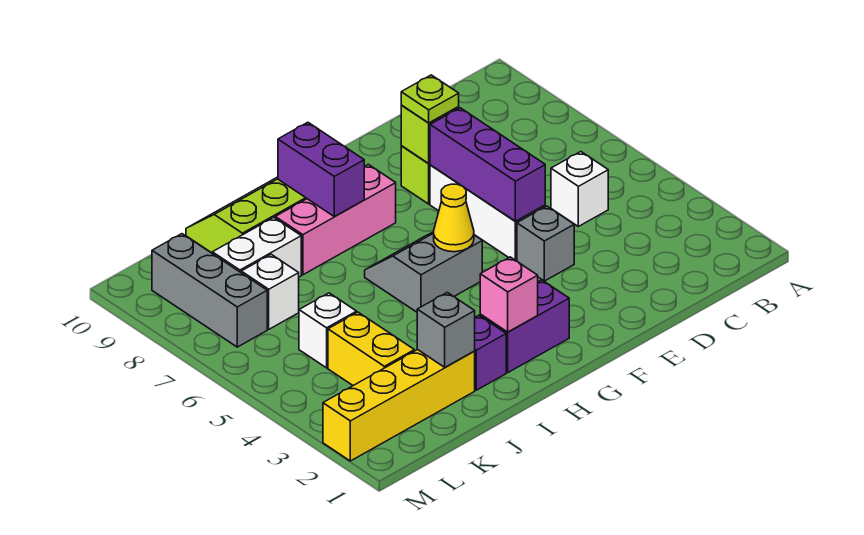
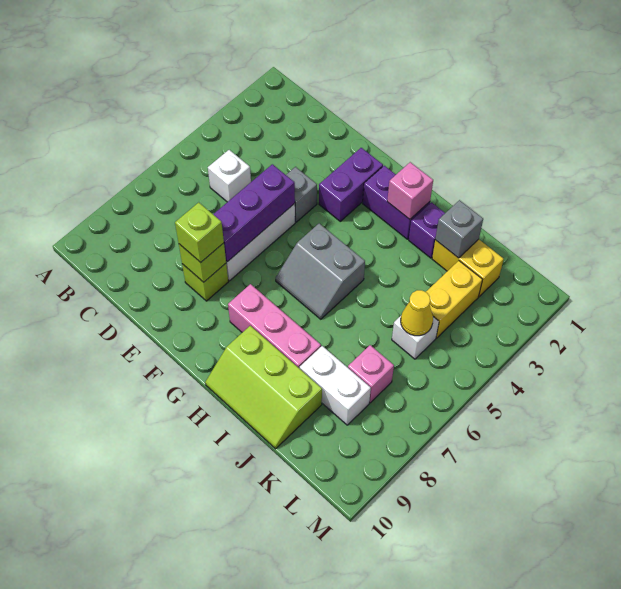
lime plate E8 level 3 -> lime brick E8 level 3
yellow cone G5 level 2 -> yellow cone K5 level 2
purple brick H8:H9 level 2 -> purple brick F2:F3 level 1
yellow brick J2:M2 level 1 -> yellow brick J2:K2 level 1
white brick K7 level 1 -> pink brick K7 level 1
grey brick L7:L9 level 1 -> none

